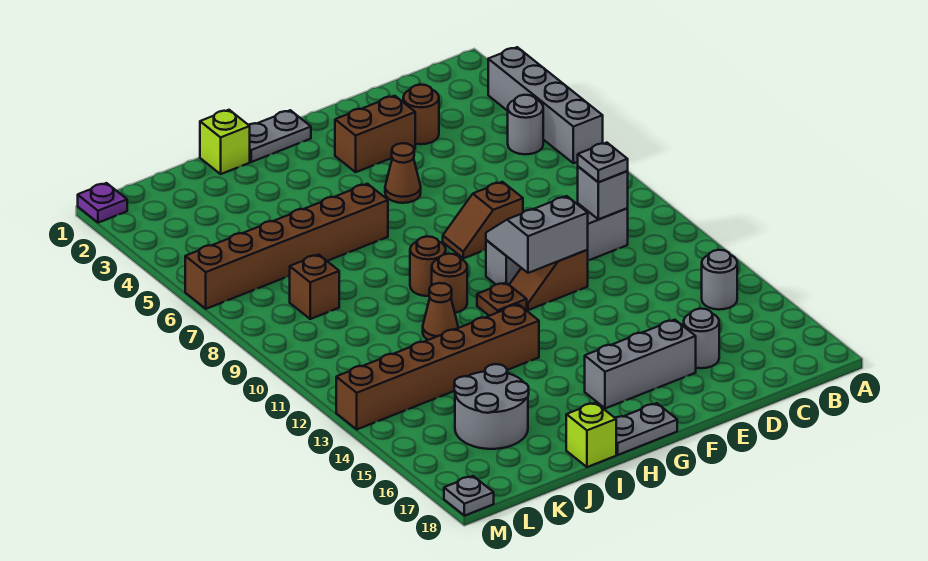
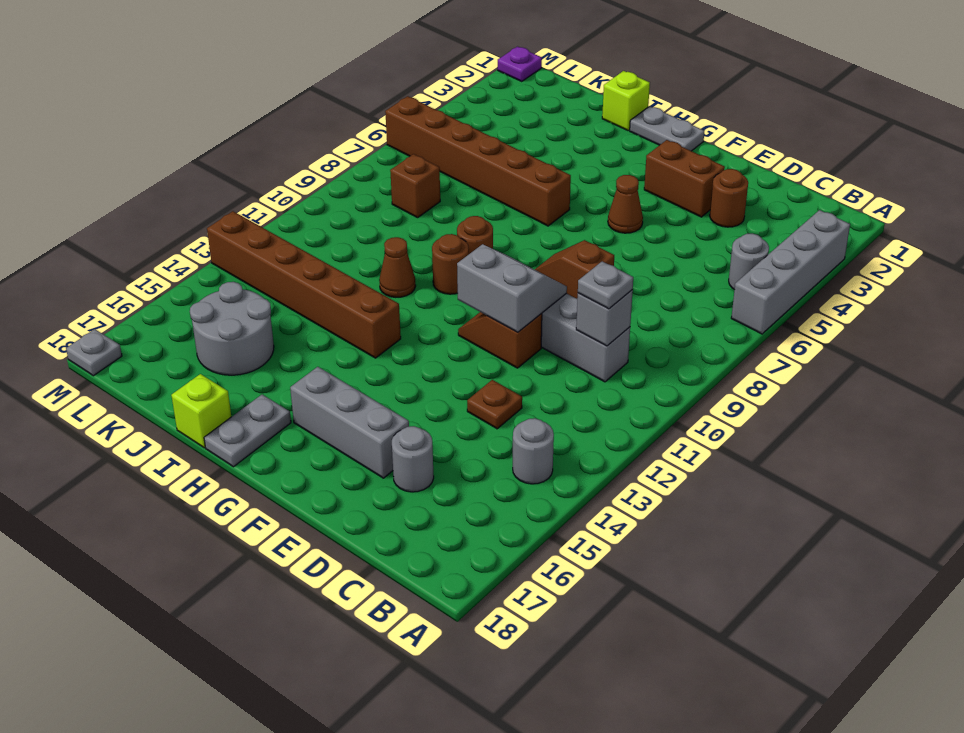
brown plate G11 level 1 -> brown plate D13 level 1
grey plate G18:H18 level 1 -> grey plate H17:H18 level 1

